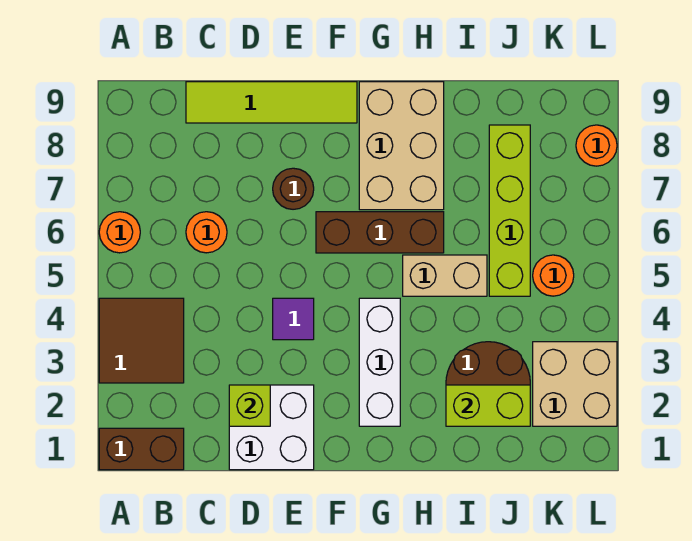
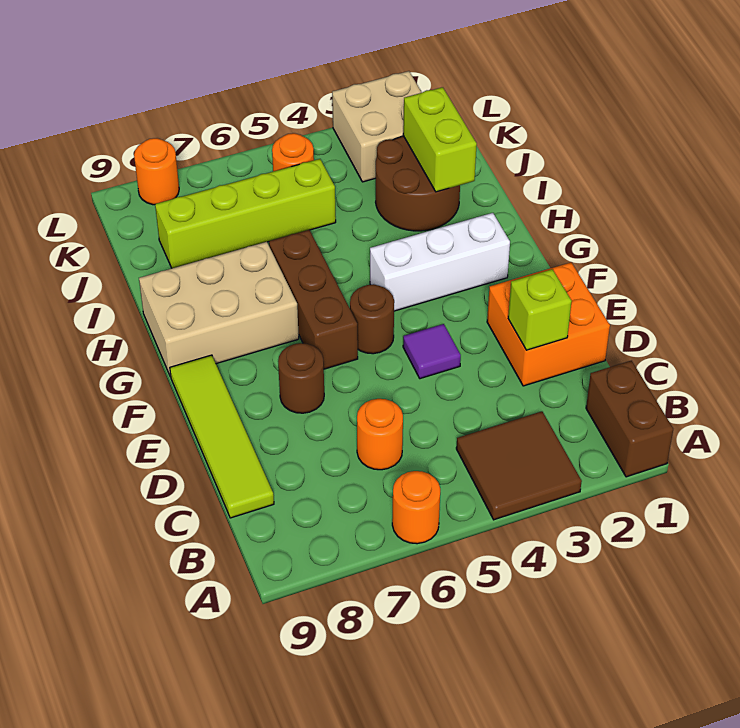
white brick D1:E2 level 1 -> orange brick D1:E2 level 1
none -> brown round brick F5 level 1
tan brick H5:I5 level 1 -> none

